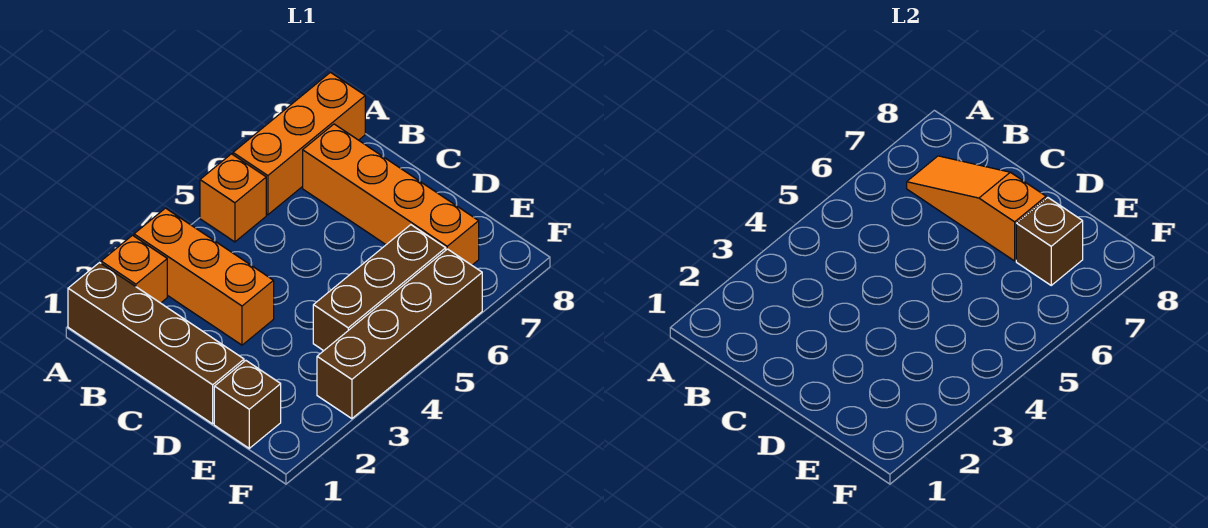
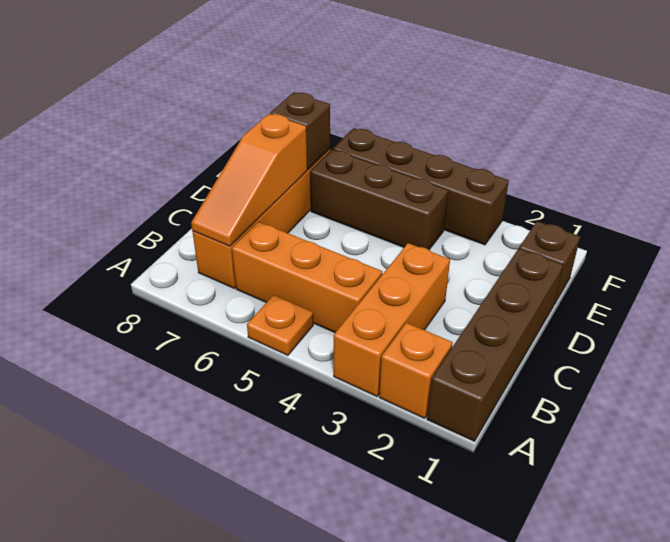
orange brick A5 level 1 -> orange plate A5 level 1
orange brick A6:A8 level 1 -> orange brick B4:B6 level 1

